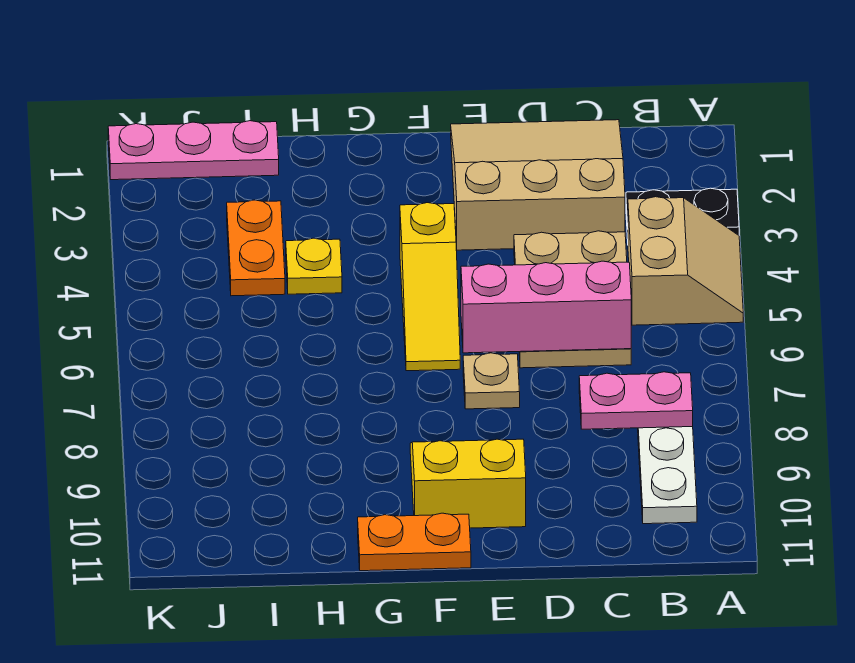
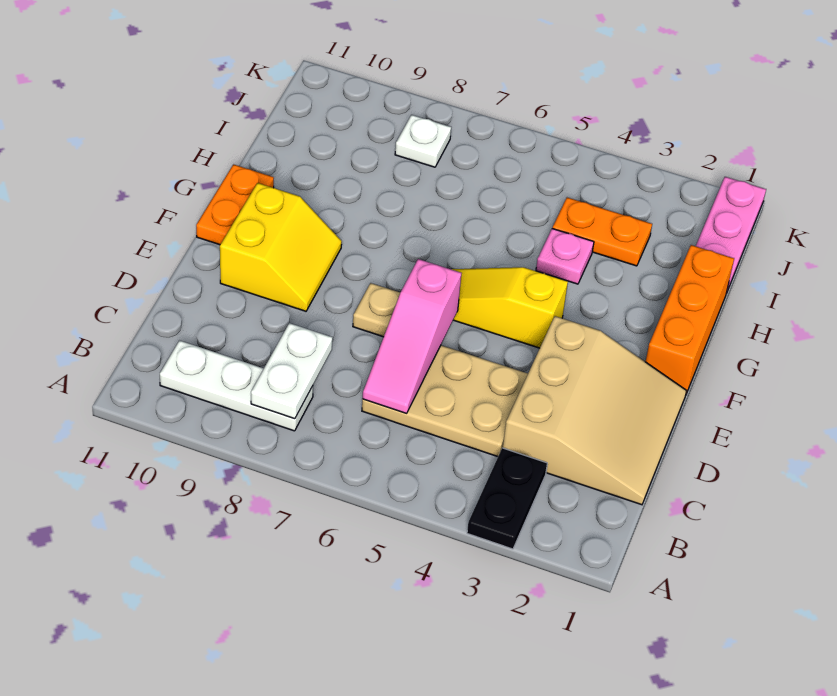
tan slope A4:B5 level 1 top B -> none
pink plate B8:C8 level 2 -> white plate B8:C8 level 2
pink brick C6:E6 level 2 -> pink slope C6:E6 level 2 top E
none -> orange brick F1:H1 level 1
yellow plate H4 level 1 -> pink plate H4 level 1
none -> white plate J8 level 1

